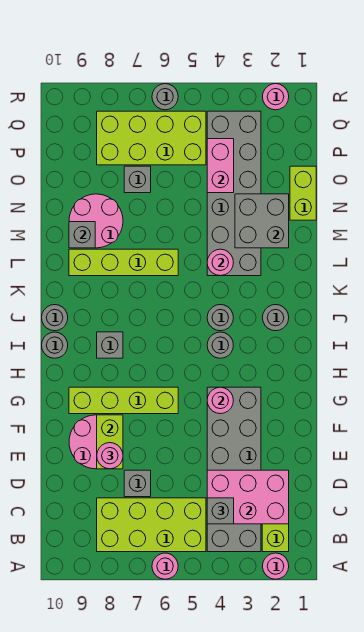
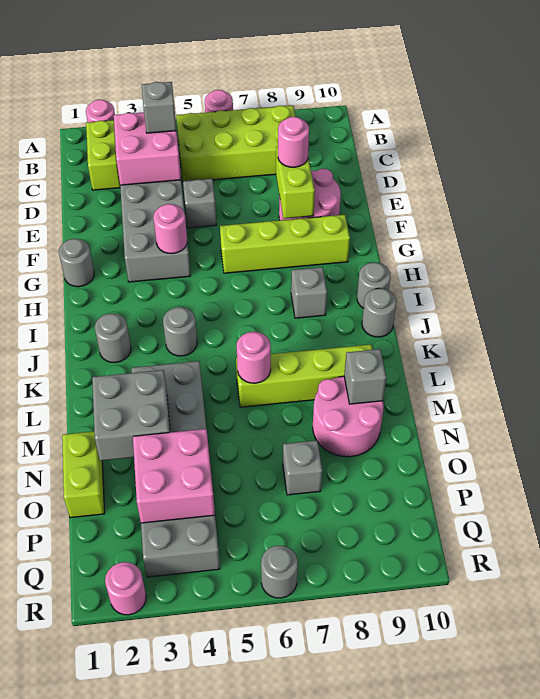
pink brick C2:D4 level 2 -> pink brick C3:D4 level 2
grey brick D7 level 1 -> grey brick E5 level 1
grey round brick I4 level 1 -> grey round brick G1 level 1
pink round brick L4 level 2 -> pink round brick L6 level 2
pink brick O4:P4 level 2 -> pink brick O3:P4 level 2
lime brick P5:Q8 level 1 -> none

